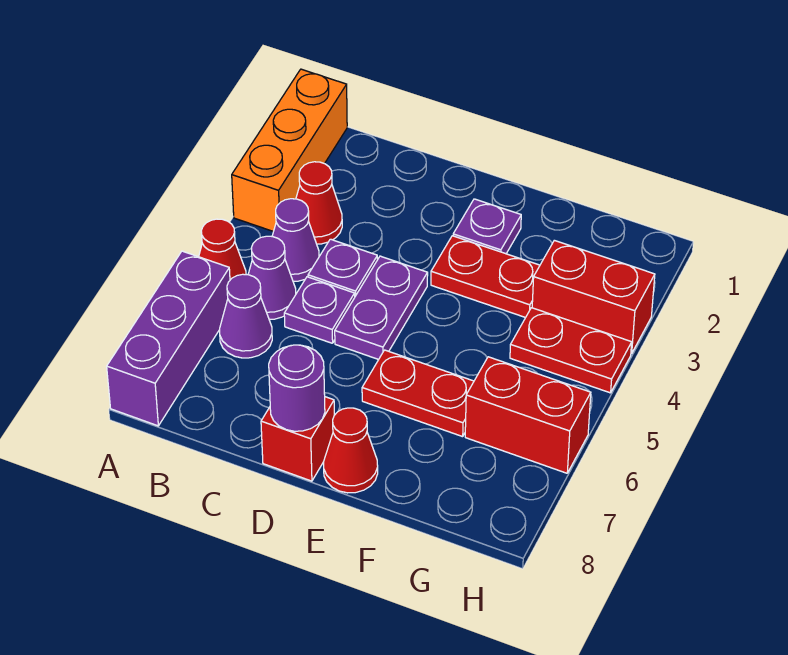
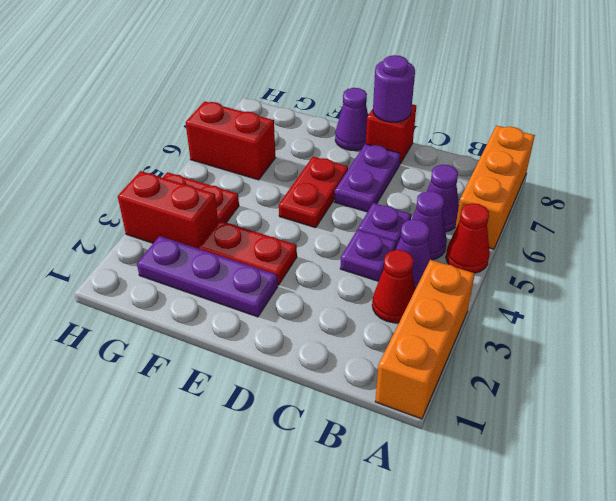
purple brick A6:A8 level 1 -> orange brick A6:A8 level 1
purple plate D4:D5 level 1 -> purple plate D6:D7 level 1
purple plate E2 level 1 -> purple plate E2:G2 level 1
red plate E6:F6 level 1 -> red plate E5:E6 level 1
red cone E8 level 1 -> purple cone E8 level 1

